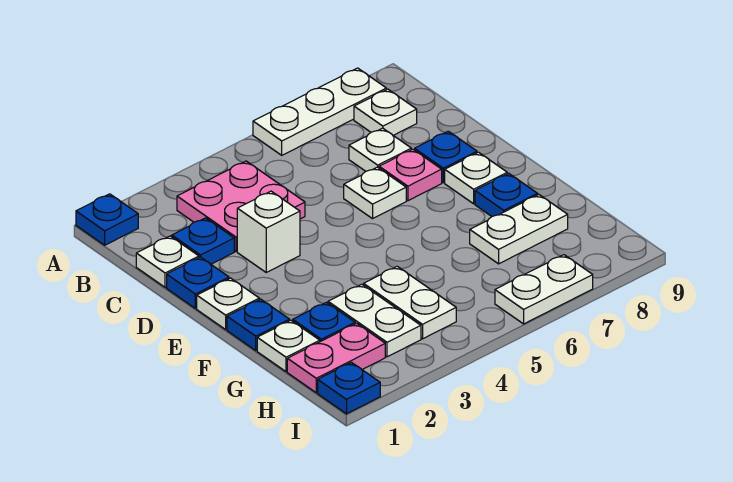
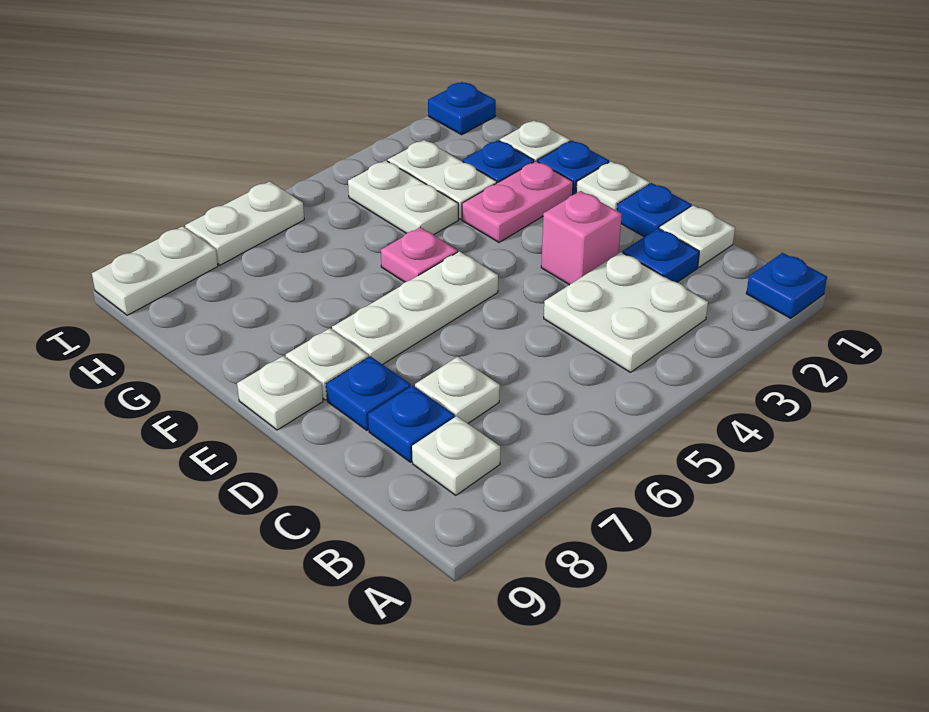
white plate A6:A8 level 1 -> white plate E5:E7 level 1
pink plate B3:C4 level 1 -> white plate B3:C4 level 1
white brick D3 level 1 -> pink brick D3 level 1
white plate D6 level 1 -> white plate E9 level 1
pink plate D7 level 1 -> pink plate F5 level 1
blue plate F8 level 1 -> blue plate C8 level 1
white plate G7:G8 level 1 -> white plate I8:I9 level 1
pink plate H1:H2 level 1 -> pink plate F2:F3 level 1

